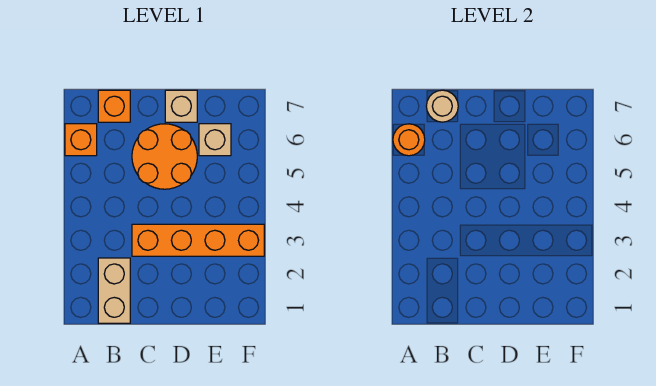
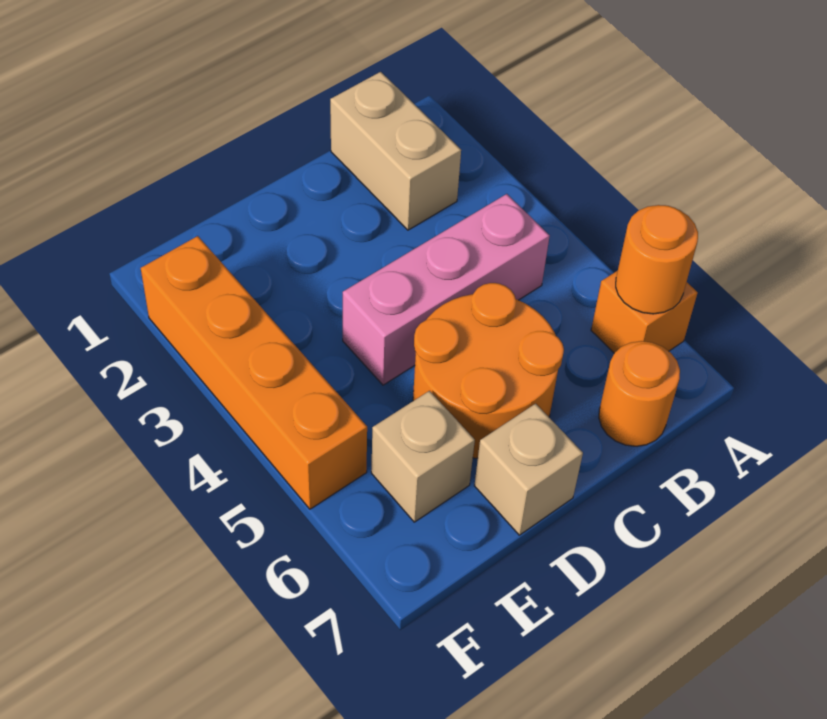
none -> pink brick B4:D4 level 1
orange brick B7 level 1 -> orange round brick B7 level 1
tan round brick B7 level 2 -> none
orange brick C3:F3 level 1 -> orange brick F2:F5 level 1

